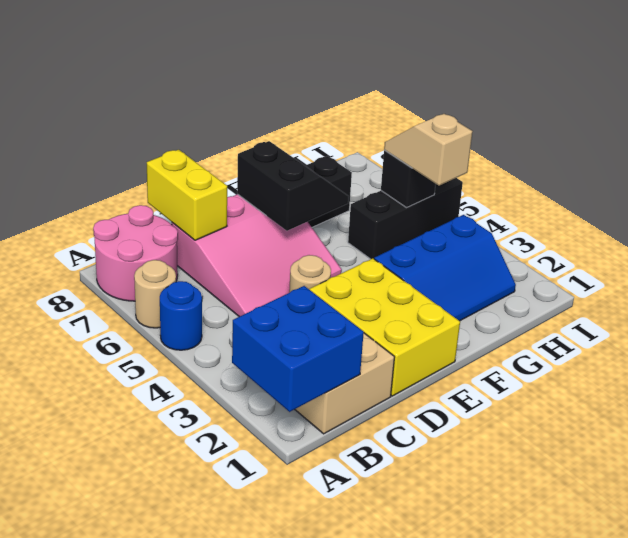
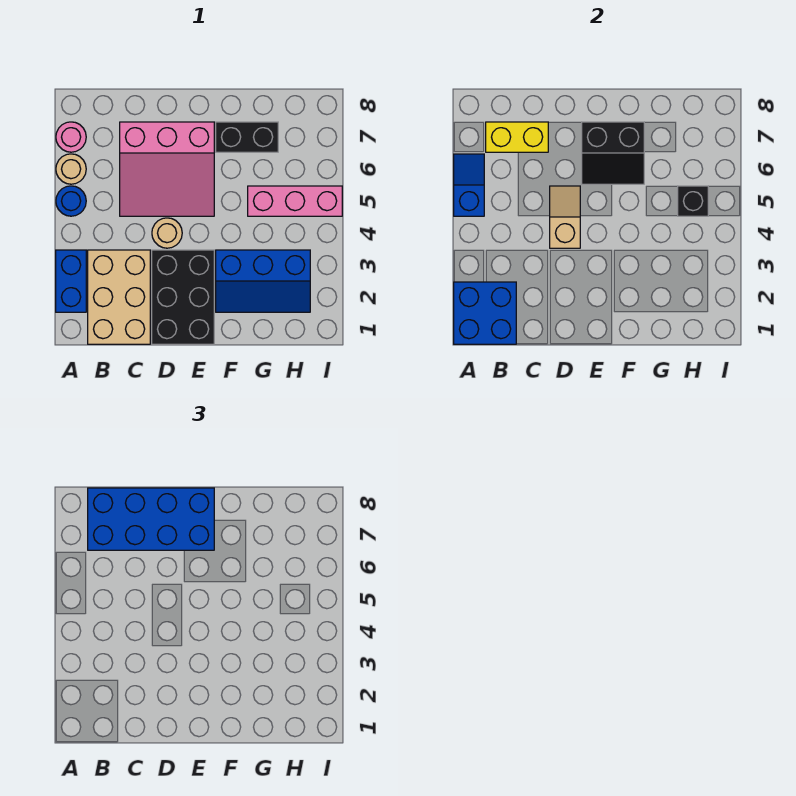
none -> blue brick A2:A3 level 1
none -> blue slope A5:A6 level 2 top 5
pink round brick A7:B8 level 1 -> pink round brick A7 level 1
none -> blue brick B7:E8 level 3
yellow brick C7:C8 level 2 -> yellow brick B7:C7 level 2
yellow brick D1:E3 level 1 -> black brick D1:E3 level 1
black slope E6:F7 level 2 top E -> black slope E6:F7 level 2 top 7
black brick G5:I5 level 1 -> pink brick G5:I5 level 1
tan slope H4:H5 level 3 top 4 -> tan slope D4:D5 level 2 top 4

